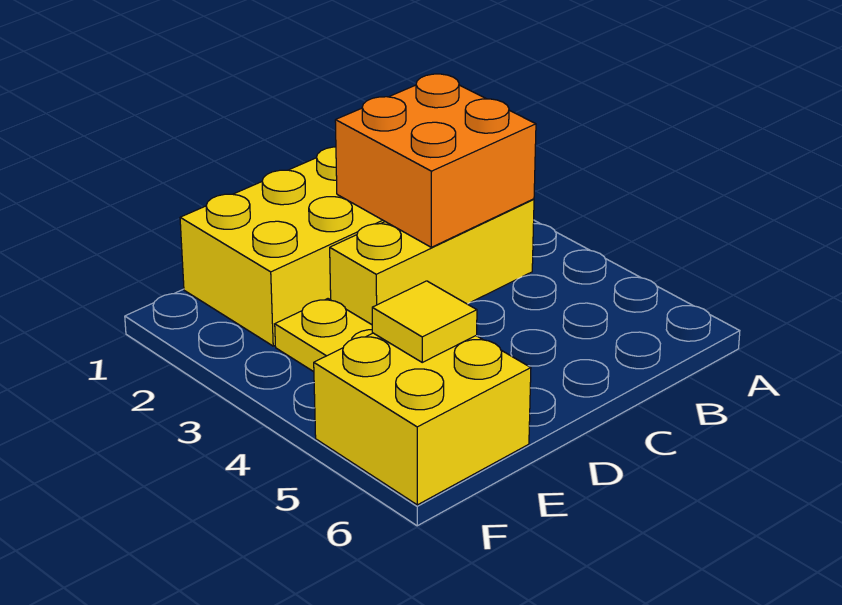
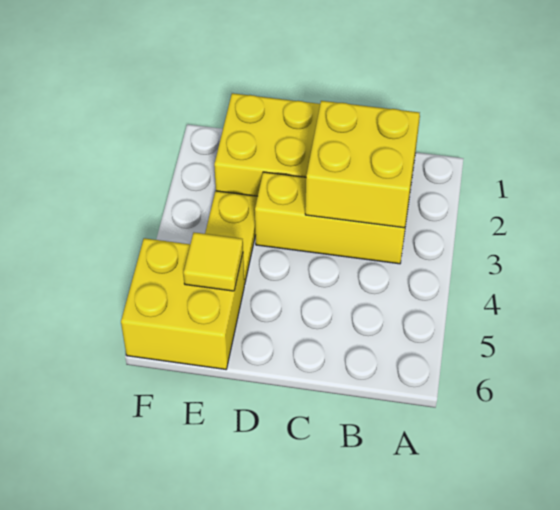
orange brick B2:C3 level 2 -> yellow brick B2:C3 level 2

